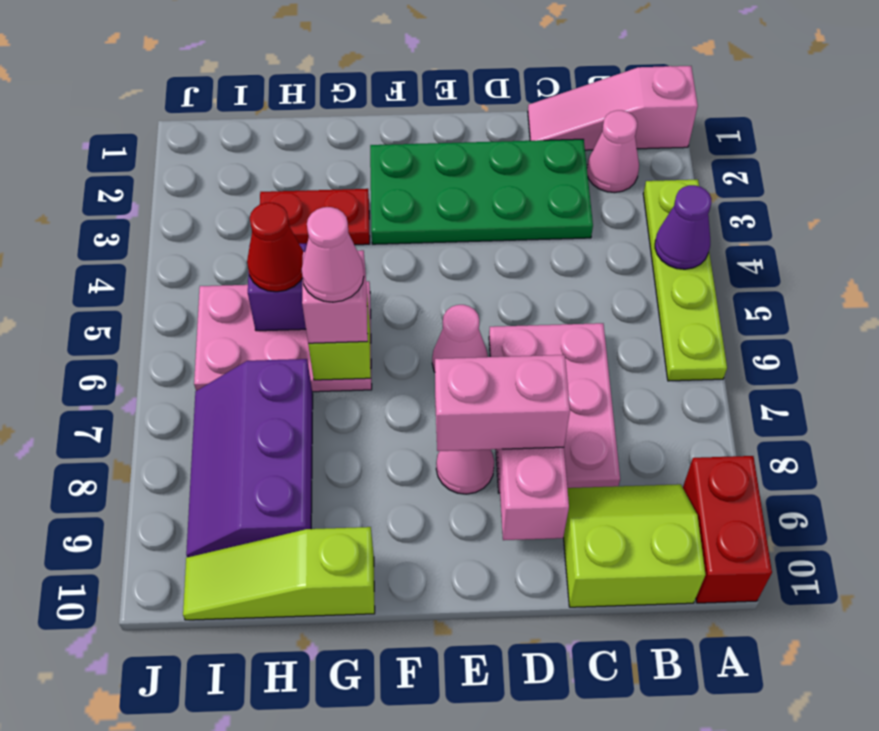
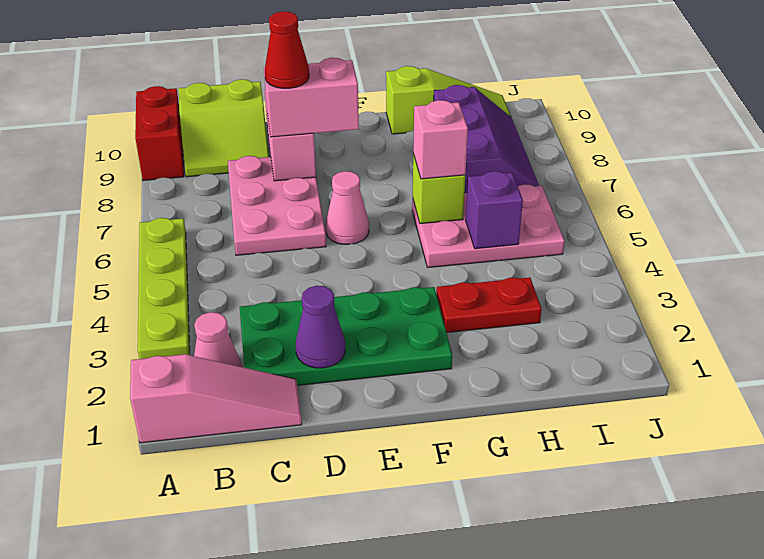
purple cone A4 level 2 -> purple cone D2 level 2
pink cone E8 level 1 -> none
pink cone G6 level 4 -> none
red cone H5 level 3 -> red cone D8 level 4

